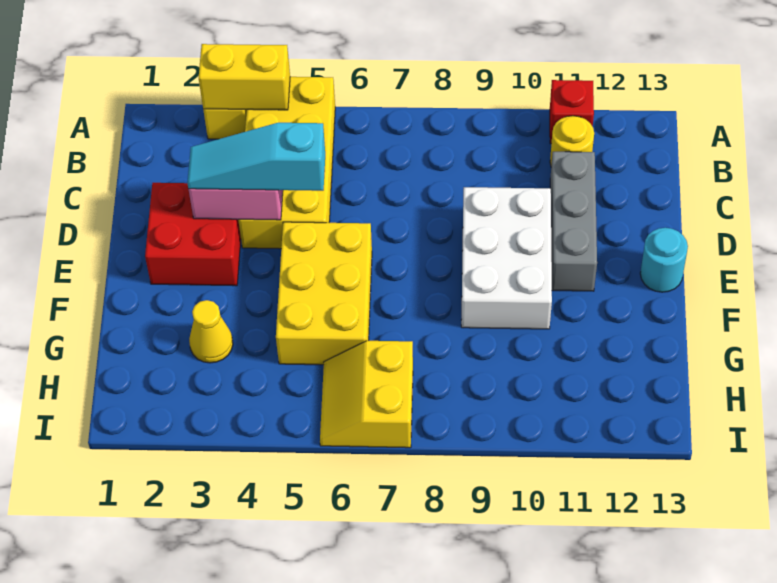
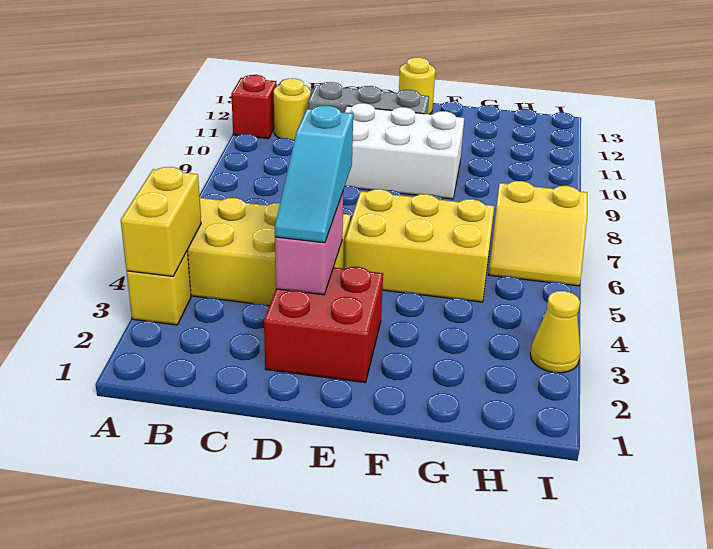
cyan round brick E13 level 1 -> yellow round brick E13 level 1
yellow cone G3 level 1 -> yellow cone I3 level 1

